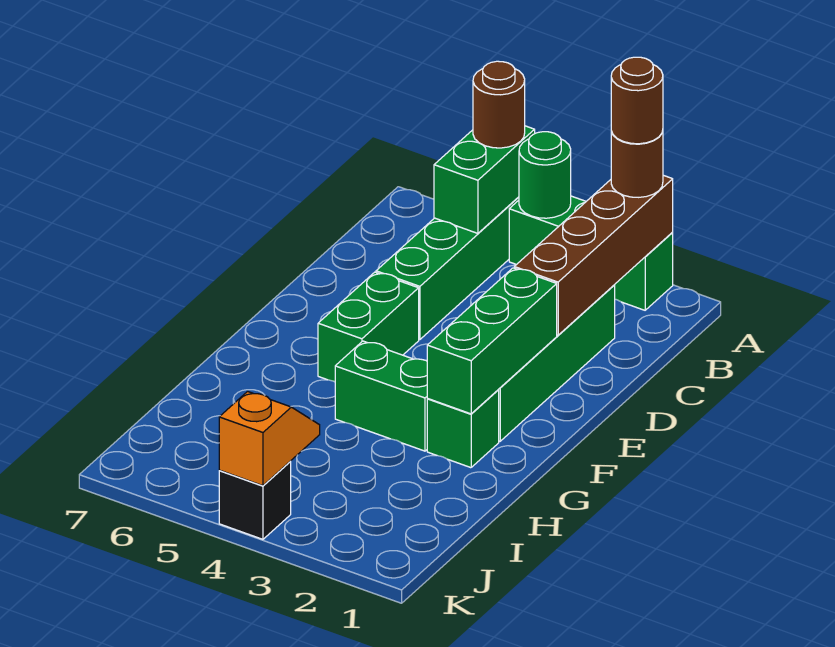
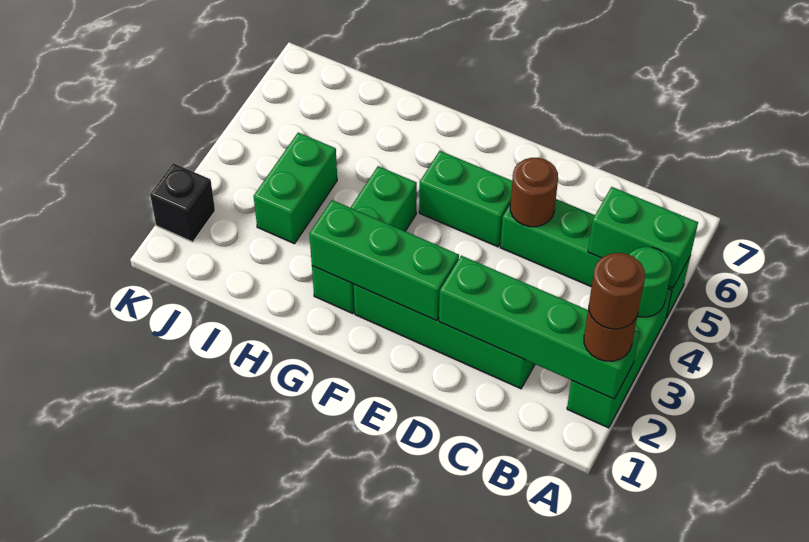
brown brick A2:D2 level 2 -> green brick A2:D2 level 2
brown round brick A5 level 3 -> brown round brick D5 level 2
none -> green brick I3:I4 level 1
orange slope J4:K4 level 2 top K -> none
black brick K4 level 1 -> black brick K2 level 1

